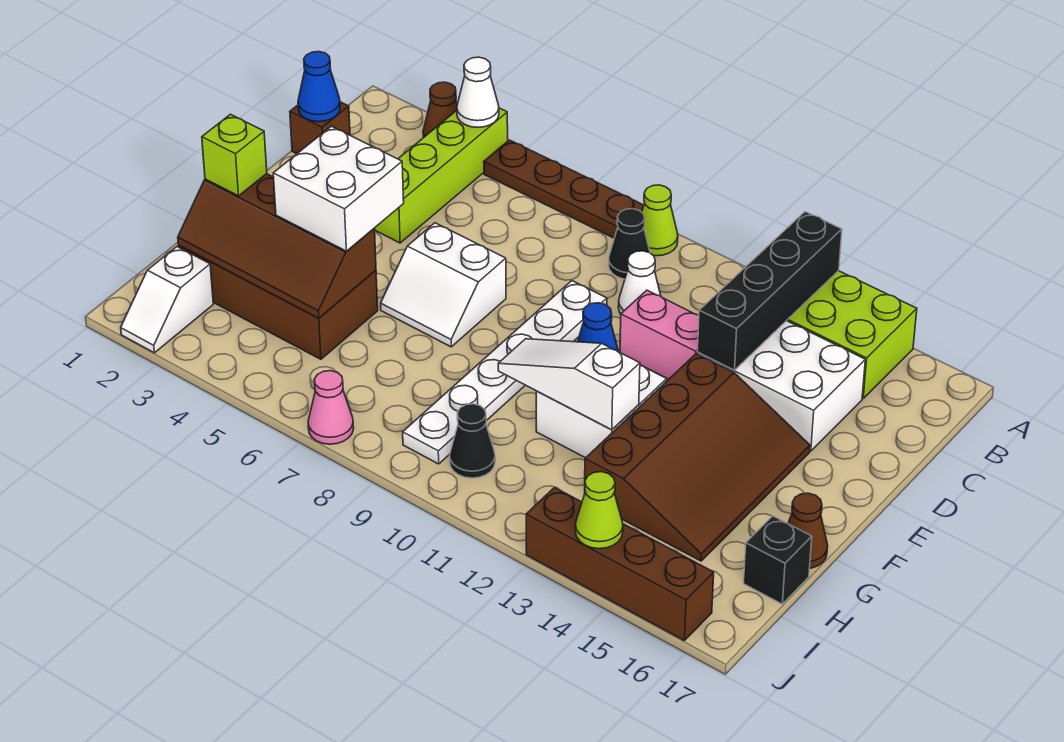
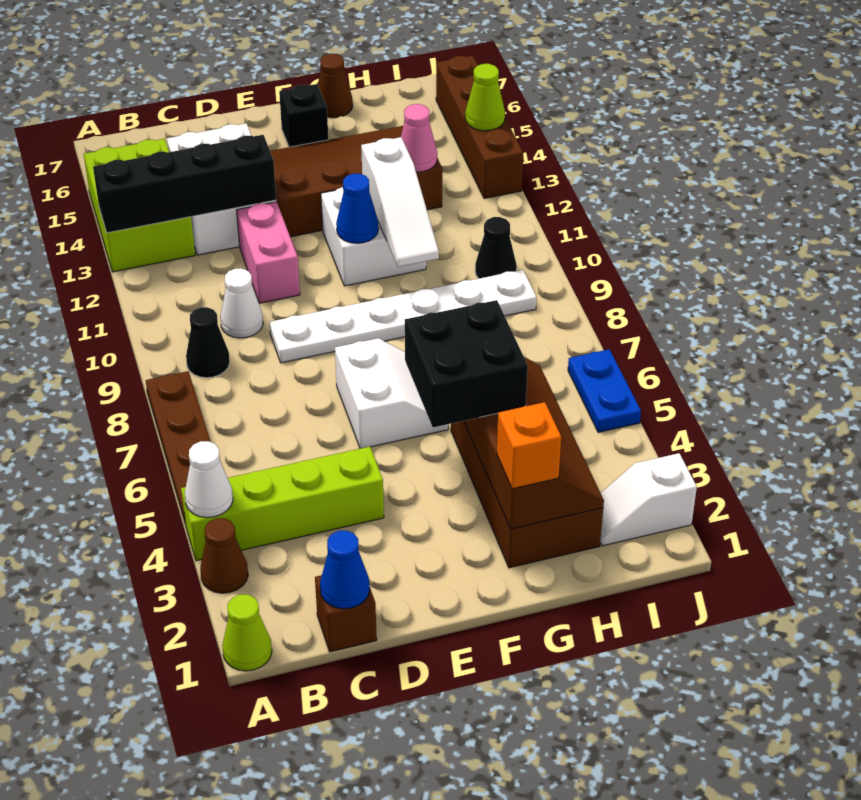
lime cone A9 level 1 -> lime cone A1 level 1
white brick F4:G5 level 3 -> black brick F4:G5 level 3
lime brick G2 level 3 -> orange brick G2 level 3
black brick H17 level 1 -> black brick F16 level 1
white slope I2:J2 level 1 top I -> white slope I2:J2 level 1 top J
none -> blue plate J5:J6 level 1
pink cone J7 level 1 -> pink cone H13 level 2

